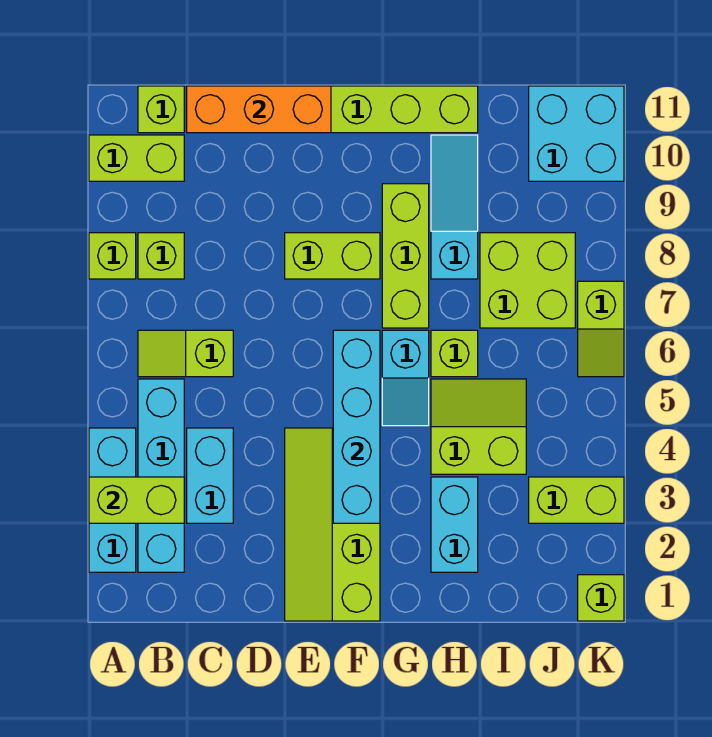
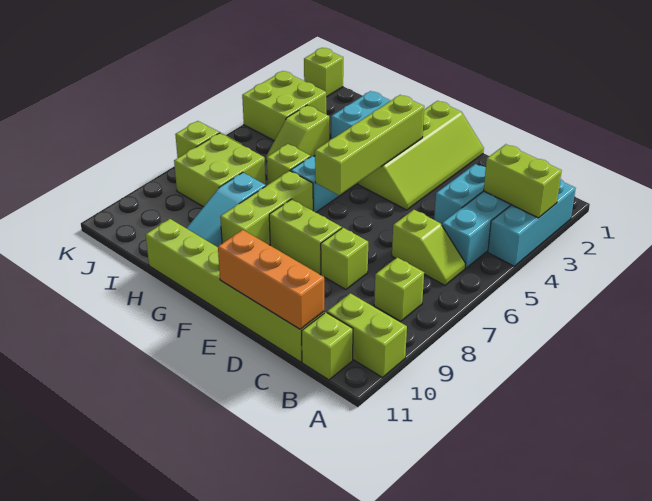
lime brick A8 level 1 -> lime brick D8 level 1
cyan brick F3:F6 level 2 -> lime brick F3:F6 level 2
lime slope H4:I5 level 1 top 4 -> lime slope I4:I5 level 1 top 4
lime brick J3:K3 level 1 -> lime brick J3:K4 level 1
cyan brick J10:K11 level 1 -> none

